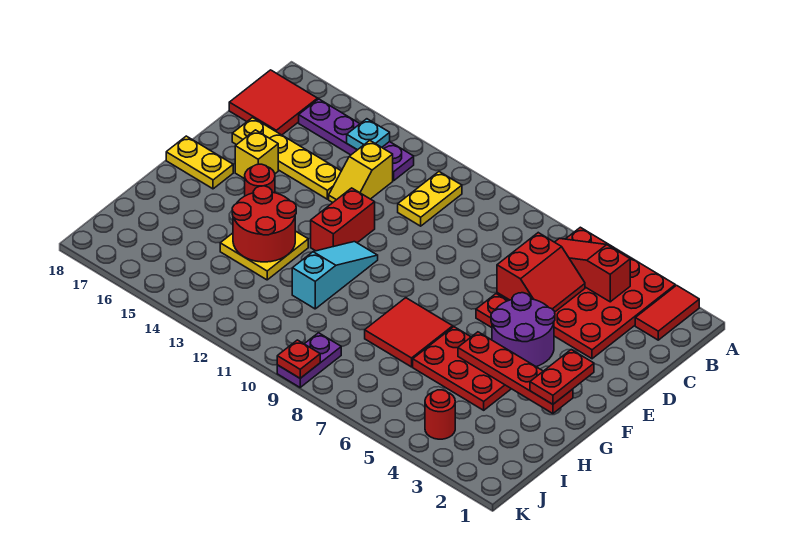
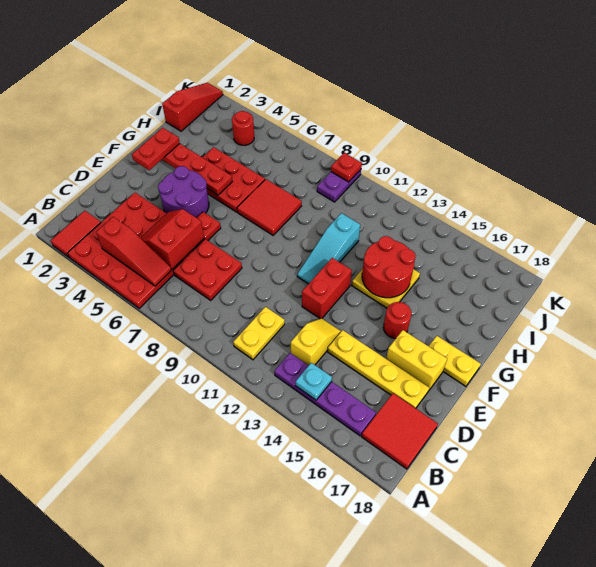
none -> red plate C7:D8 level 1
yellow brick E16 level 1 -> yellow brick E16:E17 level 1
none -> red slope I1:K1 level 1 top I

